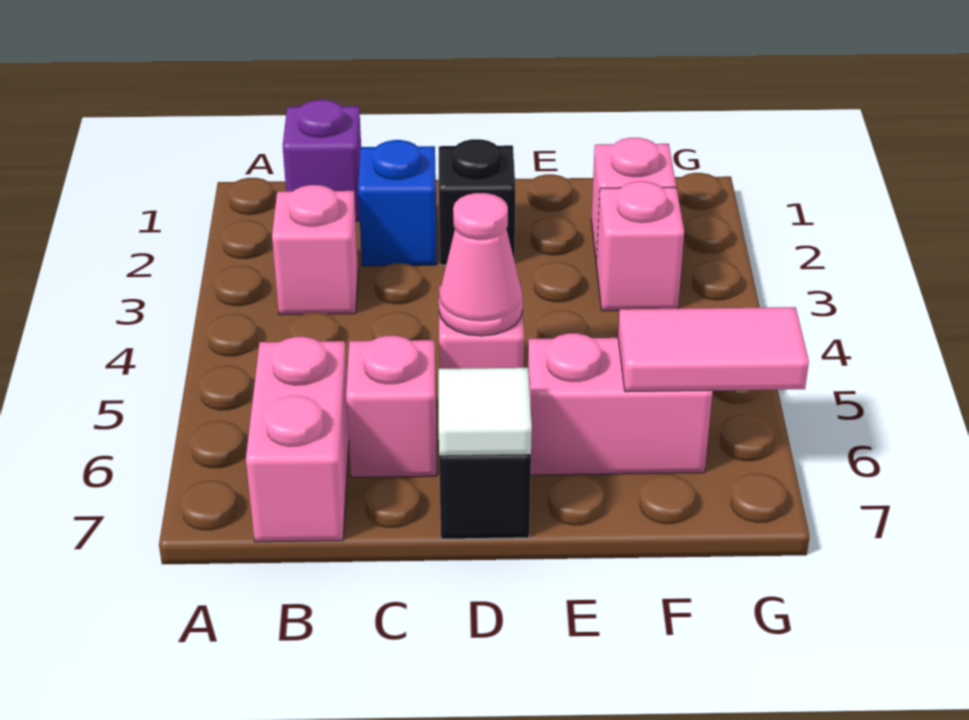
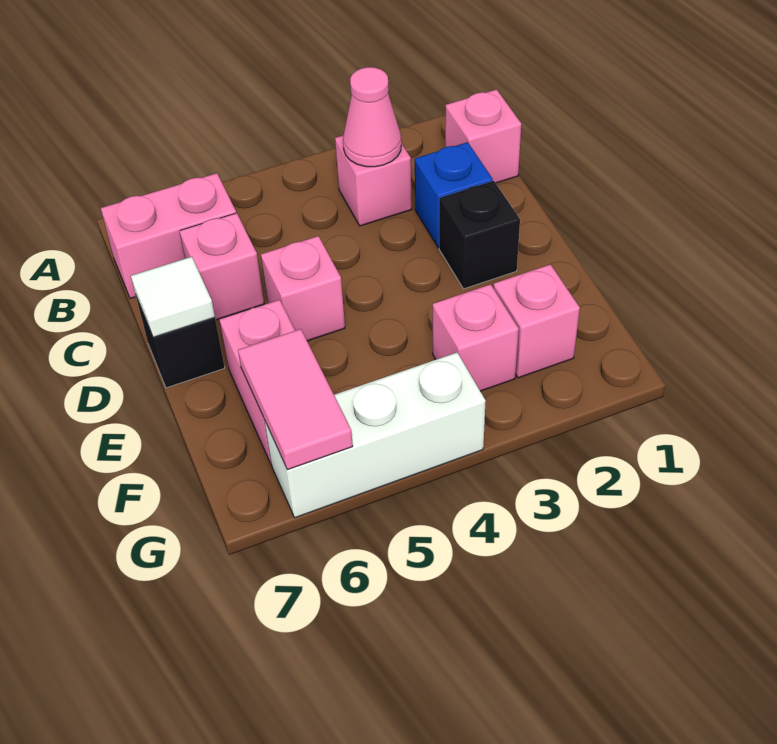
purple brick B1 level 1 -> pink brick B1 level 1
pink cone D5 level 2 -> pink cone B3 level 2
none -> white brick G4:G6 level 1

